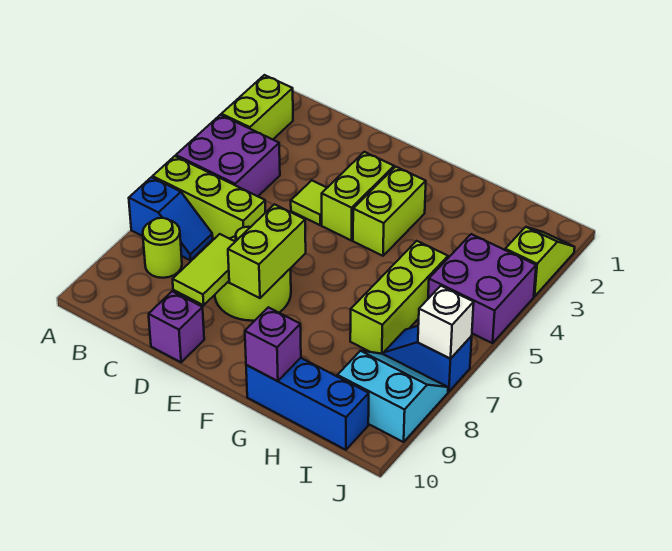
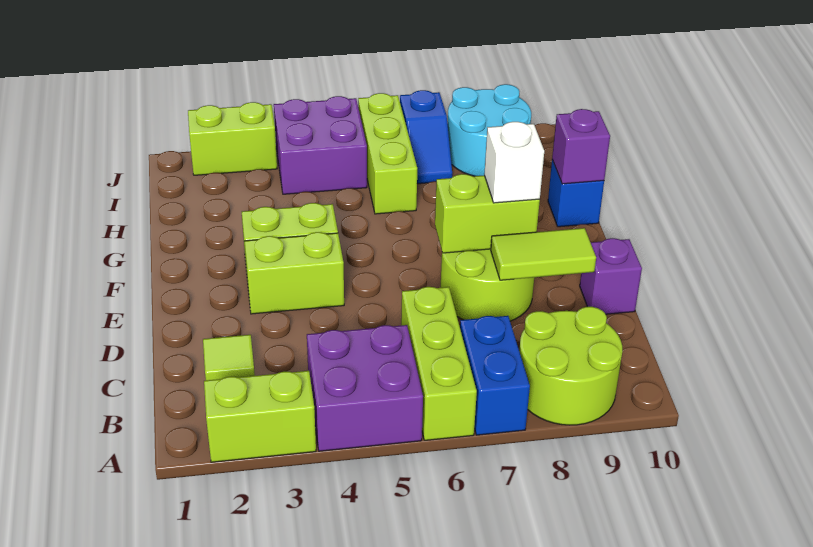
blue slope A7:B7 level 1 top A -> blue brick A7:B7 level 1
lime round brick B8 level 1 -> lime round brick A8:B9 level 1
lime tile D4 level 1 -> lime tile C2 level 1
blue brick G10:I10 level 1 -> blue brick G10 level 1
lime brick H5:H7 level 1 -> lime brick H6:J6 level 1
cyan slope I8:J9 level 1 top 9 -> cyan round brick I8:J9 level 1
lime slope J2:J3 level 1 top 3 -> lime brick J2:J3 level 1
white brick J7 level 2 -> white brick E8 level 3

